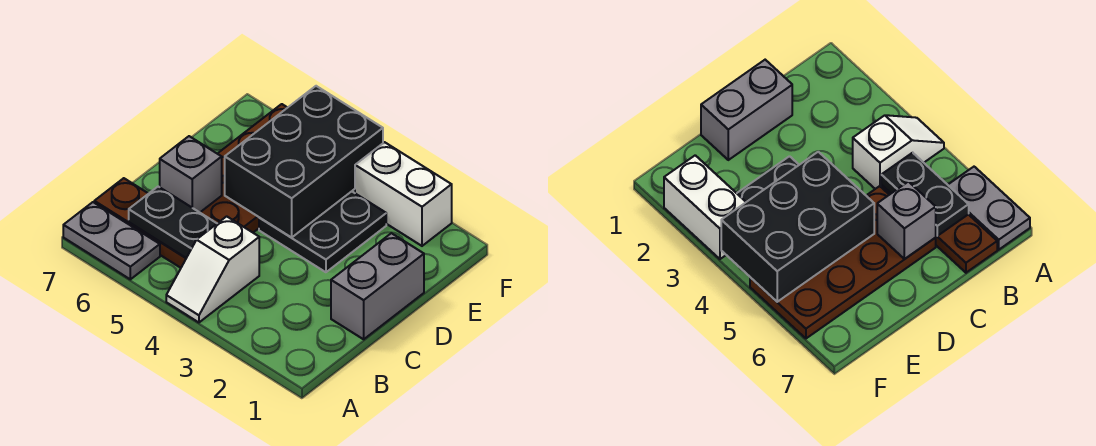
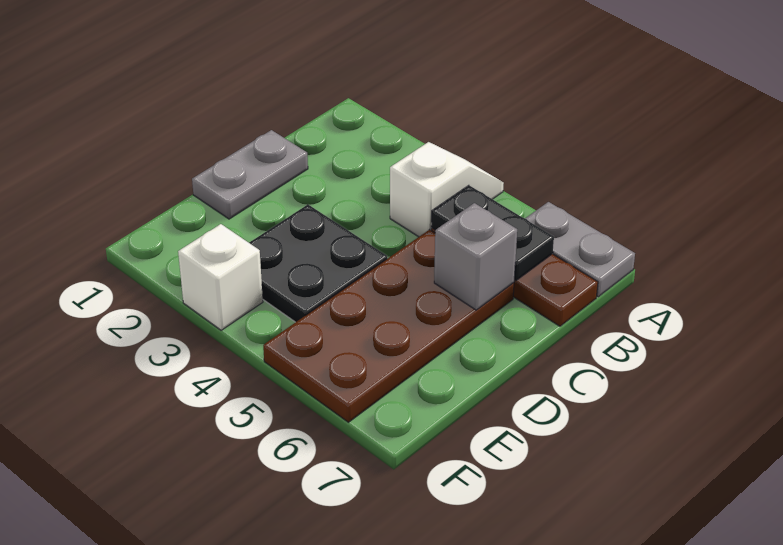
grey brick C1:D1 level 1 -> grey plate C1:D1 level 1
black brick D4:F5 level 2 -> none
white brick F2:F3 level 1 -> white brick F3 level 1

